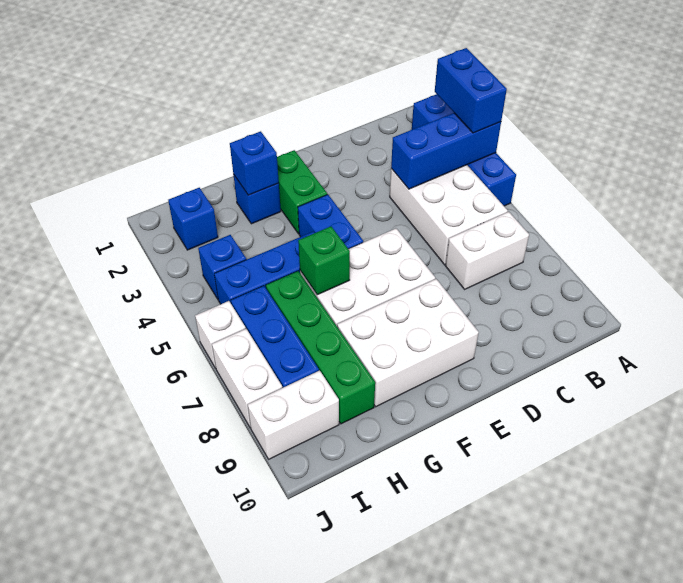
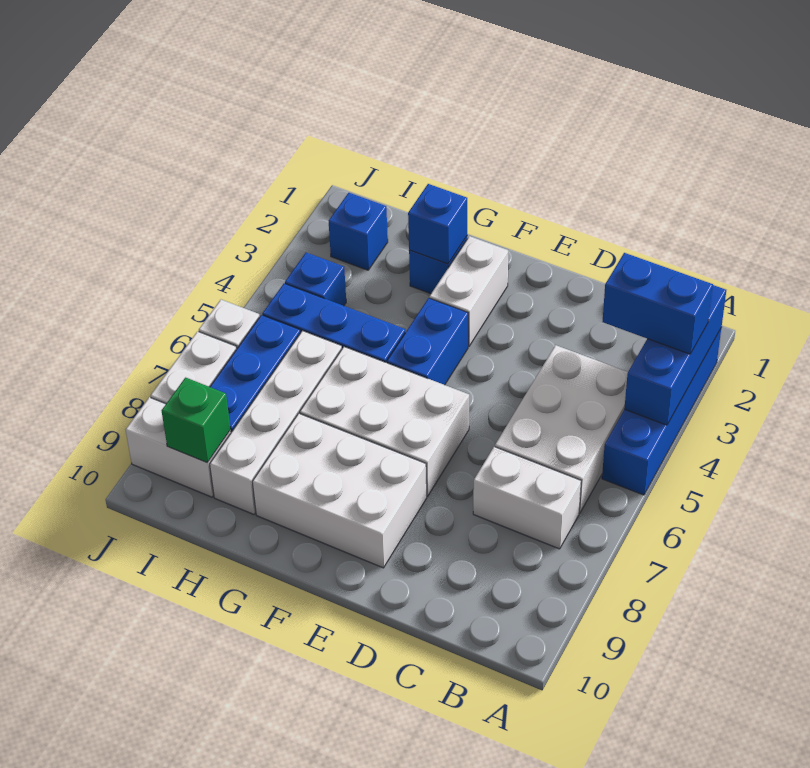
blue brick A3:A4 level 3 -> blue brick A3:B3 level 3
blue brick A4:C4 level 2 -> blue brick A2:A4 level 2
green brick F2:F3 level 1 -> white brick F2:F3 level 1
green brick G6 level 2 -> green brick I9 level 2
green brick H6:H9 level 1 -> white brick H6:H9 level 1

